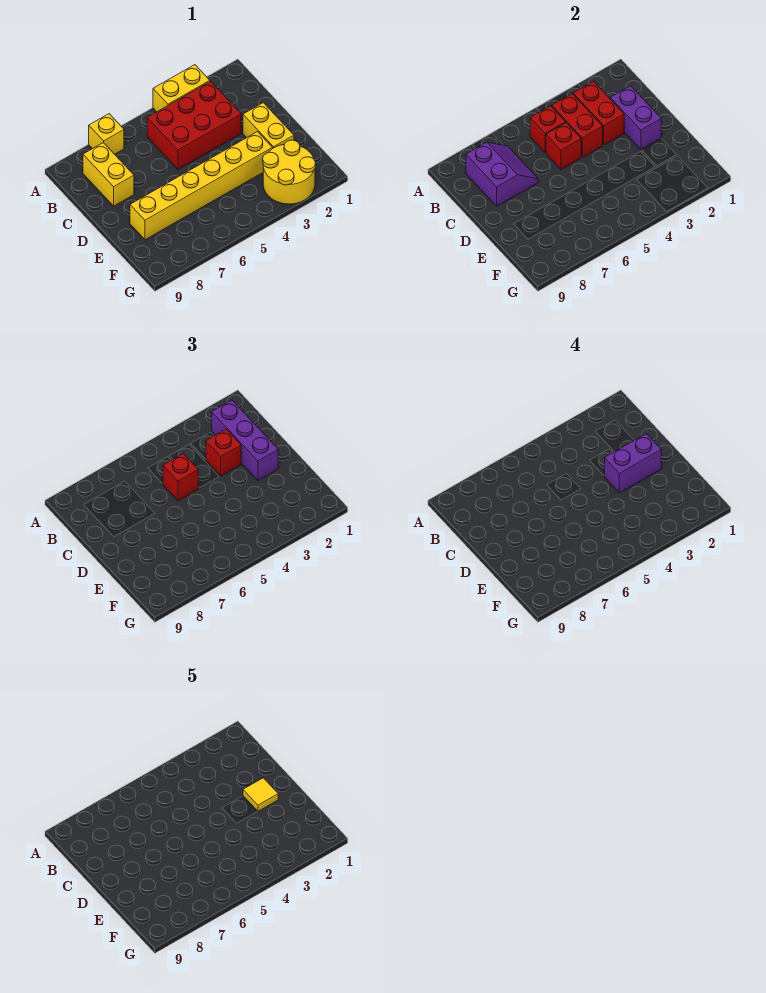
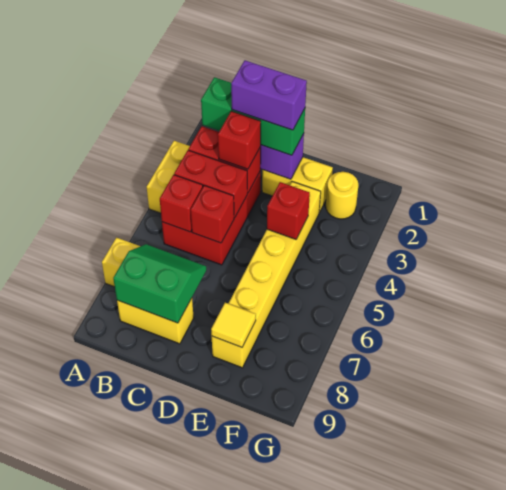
purple brick B2:D2 level 3 -> green brick B2:D2 level 3
purple slope B7:C8 level 2 top 8 -> green slope B7:C8 level 2 top 8
red brick C5 level 3 -> red brick E4 level 2
purple brick D2:D3 level 4 -> purple brick C2:D2 level 4
yellow tile D2 level 5 -> yellow tile E8 level 2
yellow round brick F2:G3 level 1 -> yellow round brick F2 level 1

